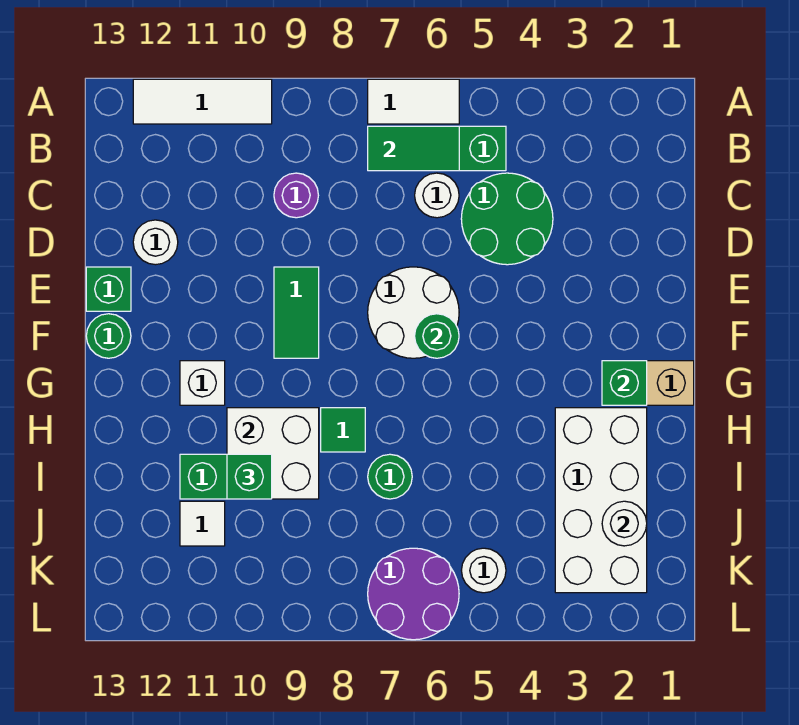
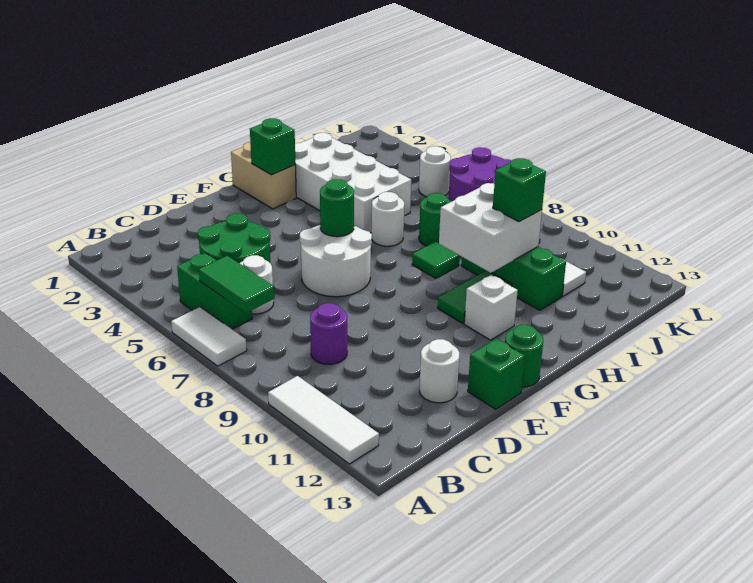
green tile E9:F9 level 1 -> green tile G10:H10 level 1
white brick H2:K3 level 1 -> white brick H2:I5 level 1
white round brick J2 level 2 -> white round brick H6 level 1

